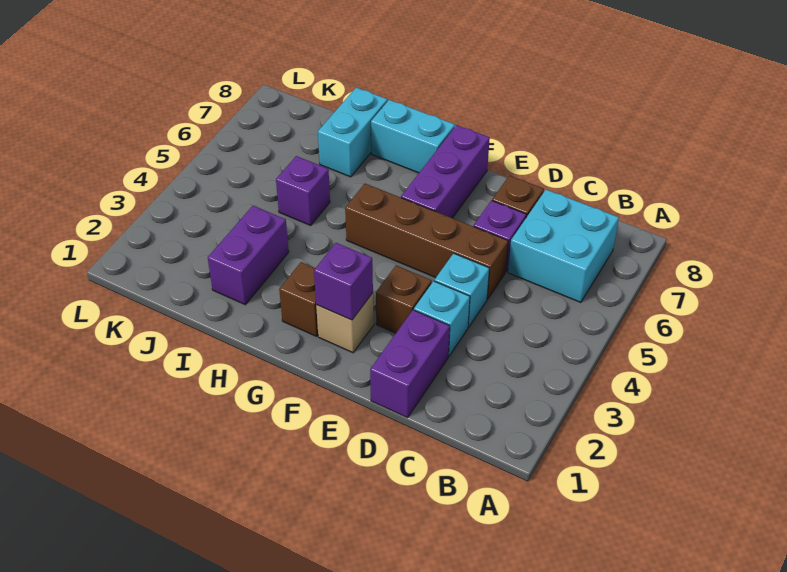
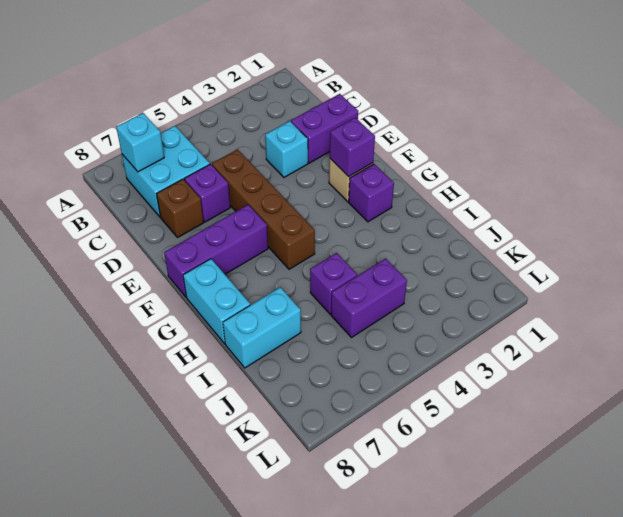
cyan brick D4 level 1 -> cyan brick B7 level 2
brown brick E3 level 1 -> none
brown brick G2 level 1 -> purple brick G2 level 1
purple brick I2:I3 level 1 -> purple brick J4:J5 level 1

